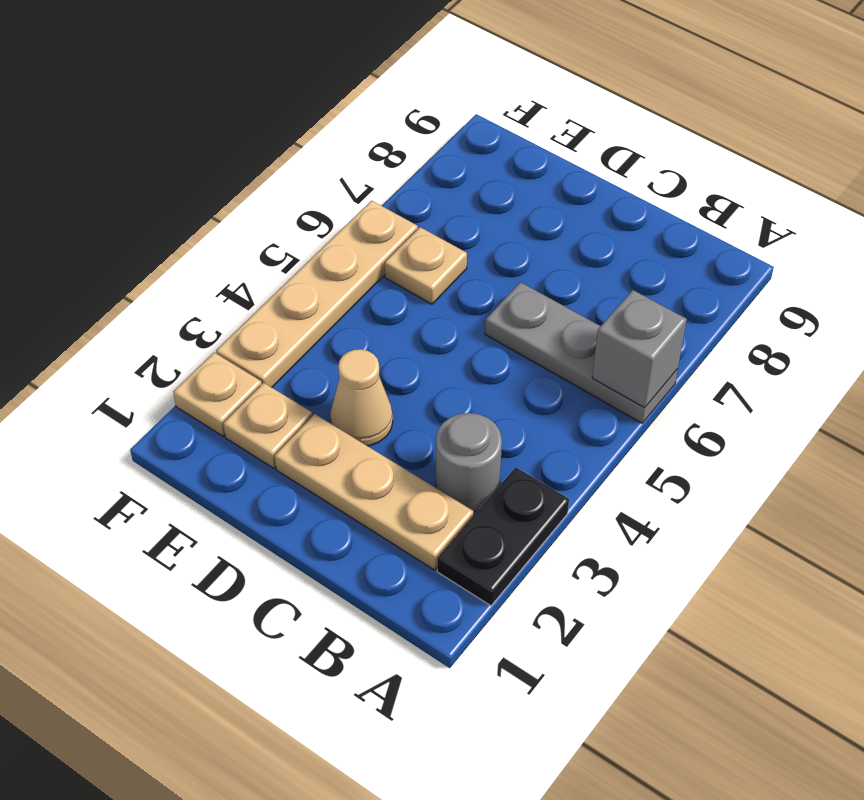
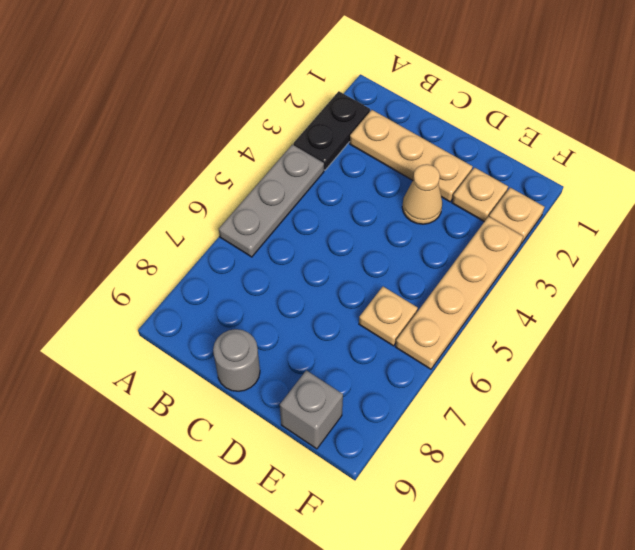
grey plate A6:C6 level 1 -> grey plate A4:A6 level 1
grey brick A6 level 2 -> grey brick E9 level 1
grey round brick B3 level 1 -> grey round brick C9 level 1

